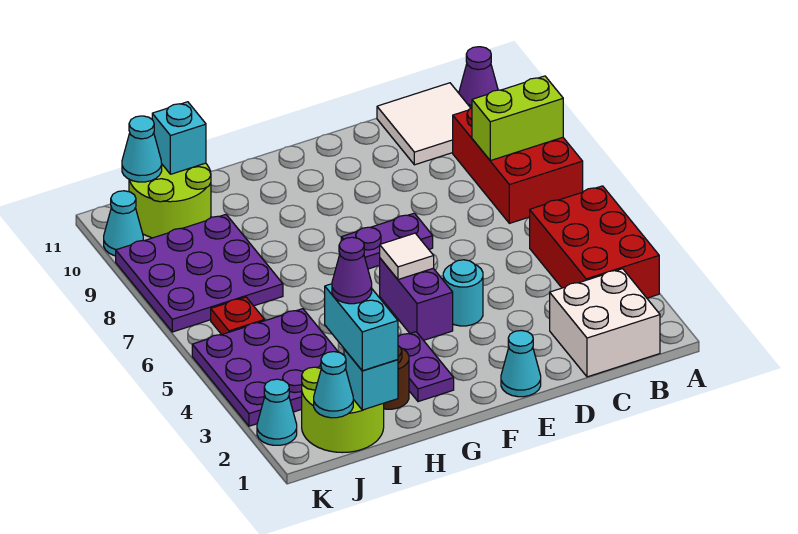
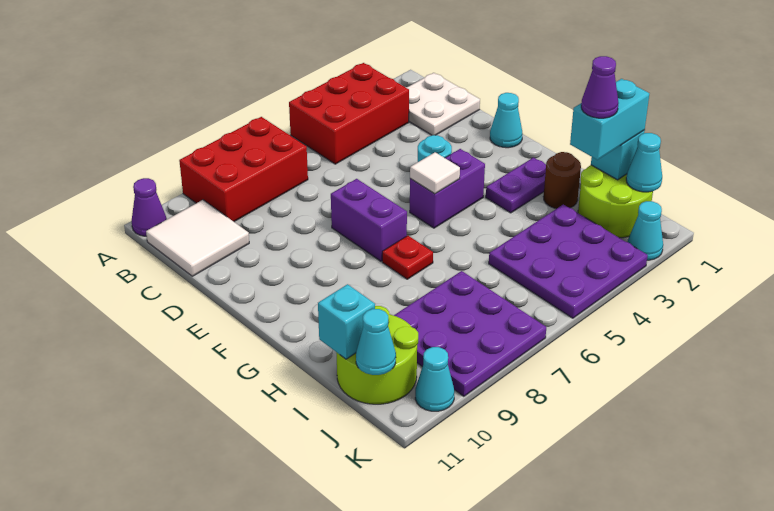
lime brick A8:B8 level 2 -> none
white brick B1:C2 level 1 -> white plate B1:C2 level 1
purple plate E7:F7 level 1 -> purple brick E7:F7 level 1
red plate J6 level 1 -> red plate G7 level 1

